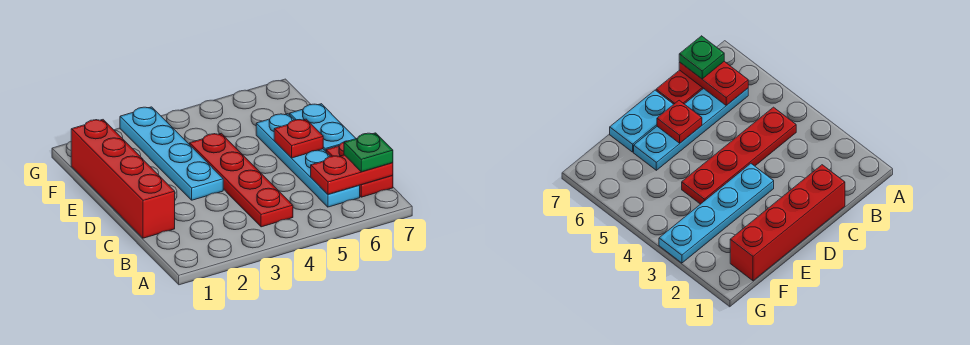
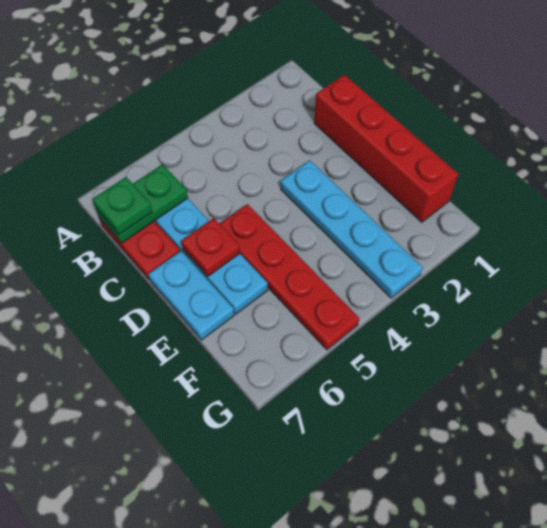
red plate B4:E4 level 1 -> red plate D5:G5 level 1
red plate B6:B7 level 2 -> green plate B6:B7 level 2

